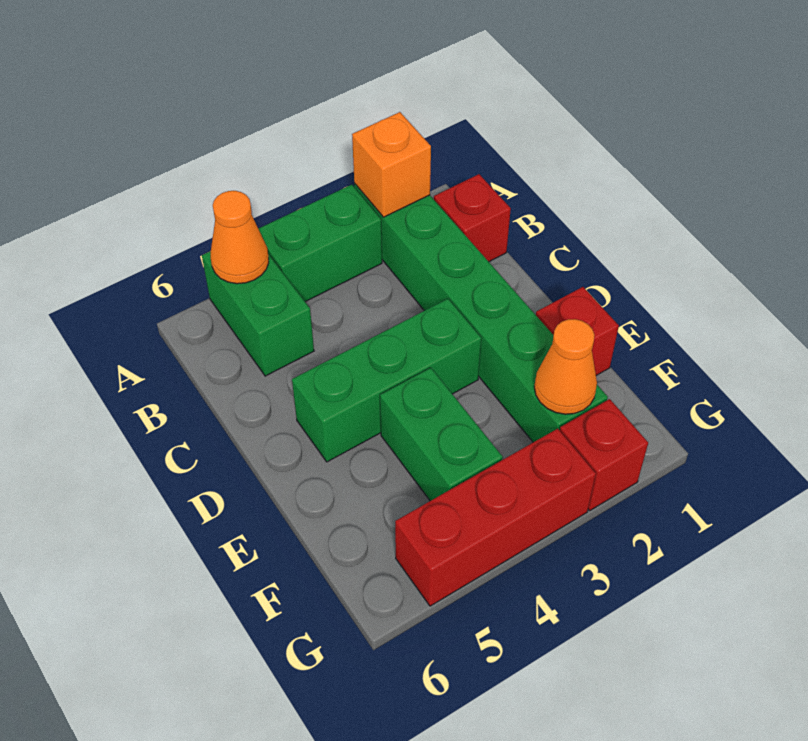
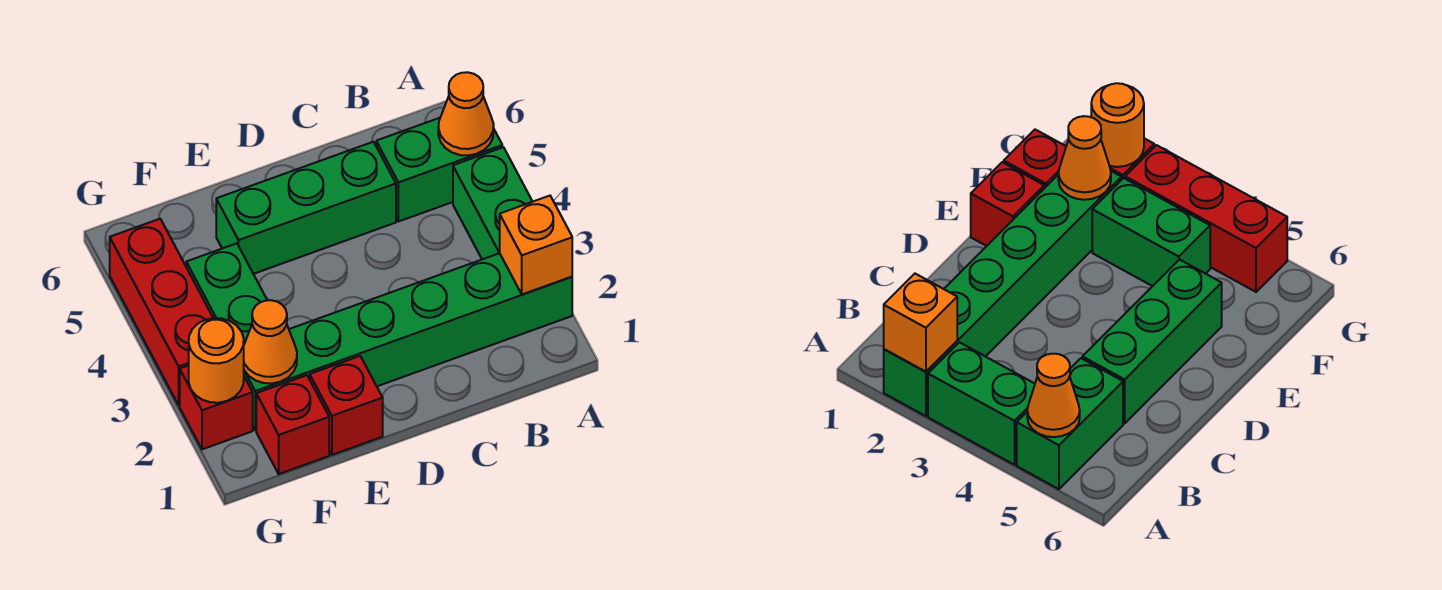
red brick B1 level 1 -> red brick F1 level 1
green brick D3:D5 level 1 -> green brick C5:E5 level 1
green brick E4:F4 level 1 -> green brick F3:F4 level 1
none -> orange round brick G2 level 2

